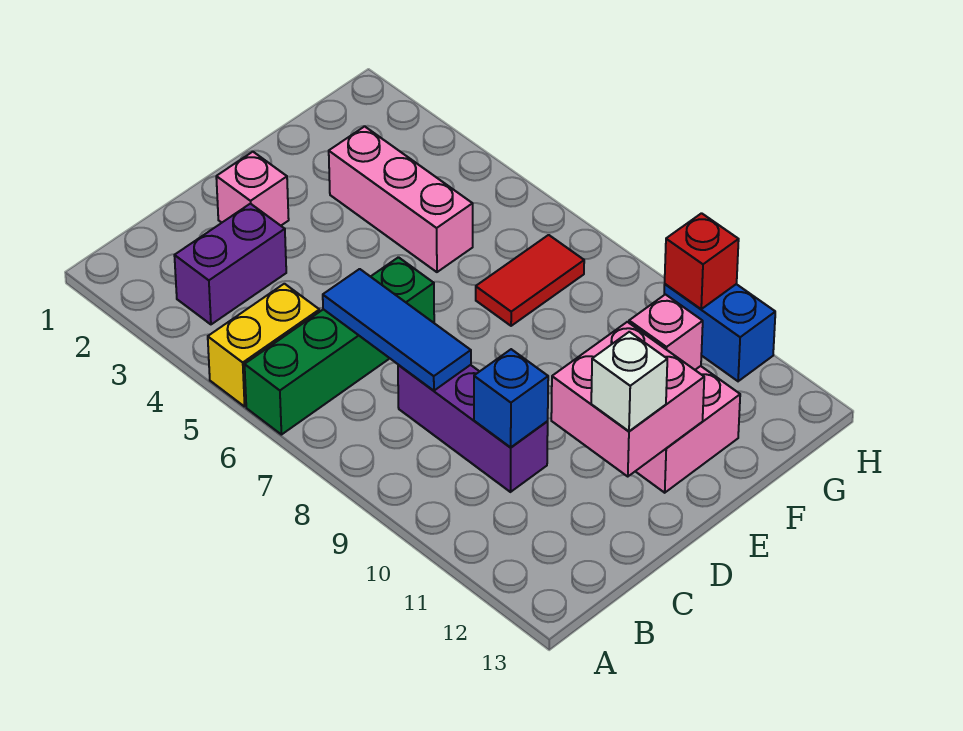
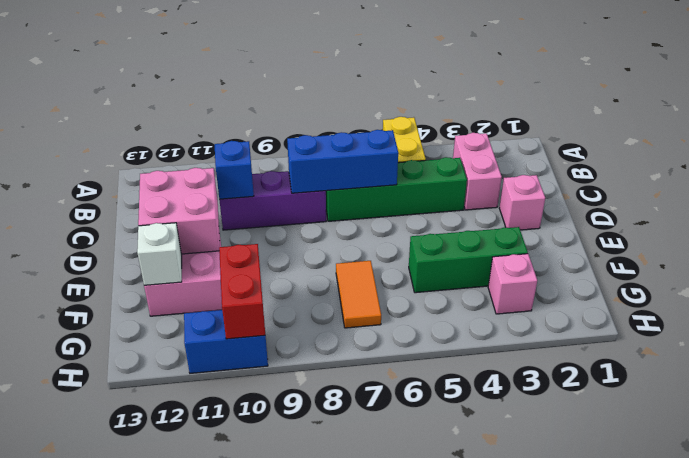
green brick A6:D6 level 1 -> green brick C4:C7 level 1
purple brick B3:C3 level 1 -> pink brick B3:C3 level 1
blue tile C6:C8 level 2 -> blue brick C6:C8 level 2
white brick D12 level 3 -> white brick F12 level 2
pink brick F3:F5 level 1 -> green brick F3:F5 level 1
red tile F7:G7 level 1 -> orange tile F7:G7 level 1
pink brick F11 level 2 -> pink brick G3 level 1
red brick H10 level 2 -> red brick G10:H10 level 2

